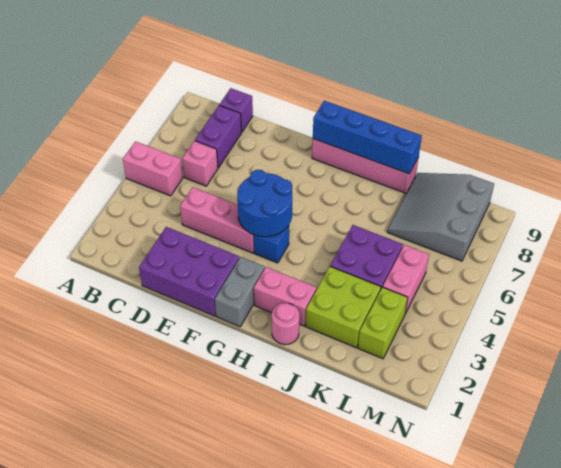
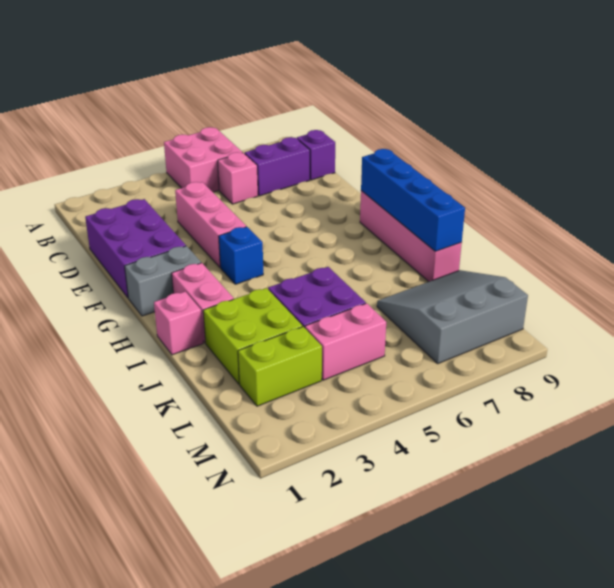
pink brick A5:B5 level 1 -> pink brick A5:B6 level 1
blue round brick F4:G5 level 2 -> none
pink round brick I1 level 1 -> pink brick I1 level 1

